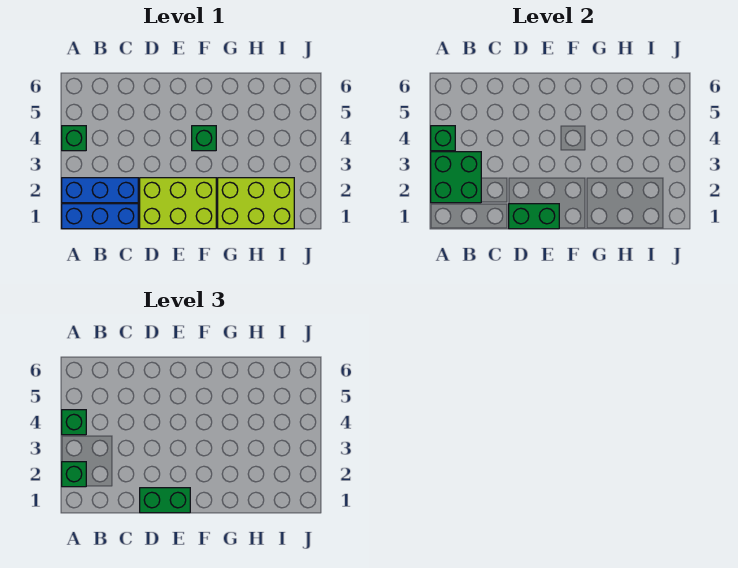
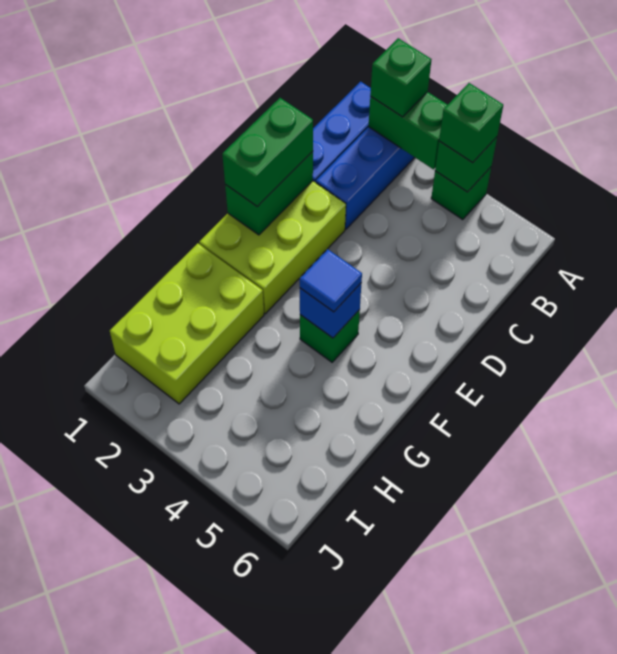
green brick A2:B3 level 2 -> green brick A2:A3 level 2
none -> blue brick F4 level 2
none -> blue tile F4 level 3

